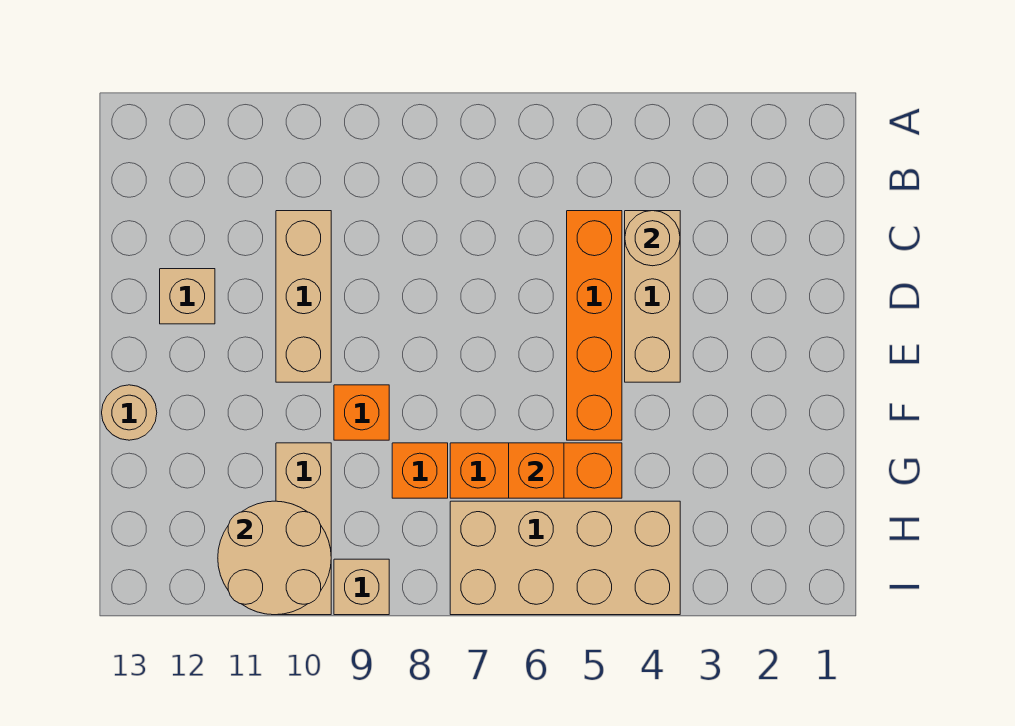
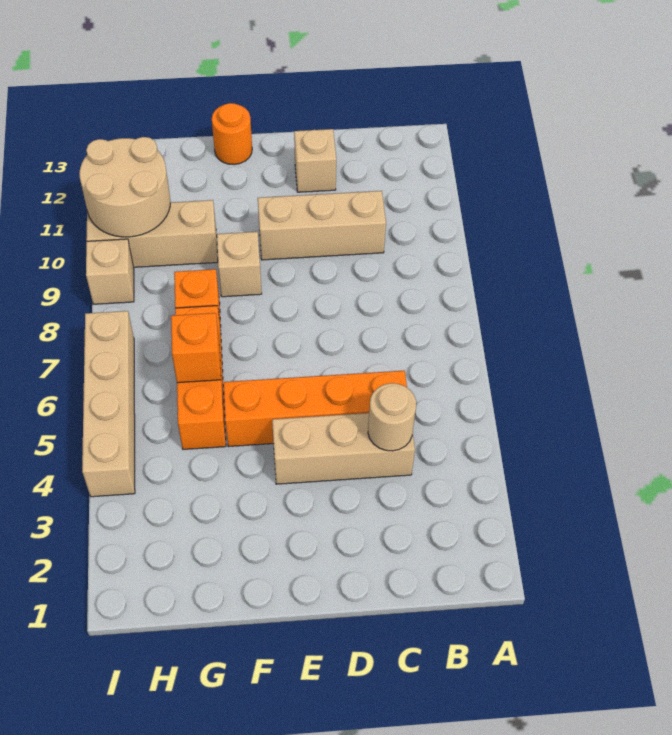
orange brick F9 level 1 -> tan brick F9 level 1
tan round brick F13 level 1 -> orange round brick F13 level 1
tan brick H4:I7 level 1 -> tan brick I4:I7 level 1

